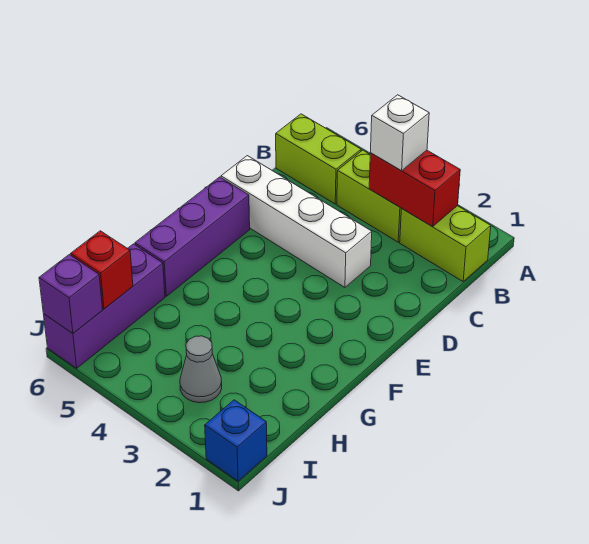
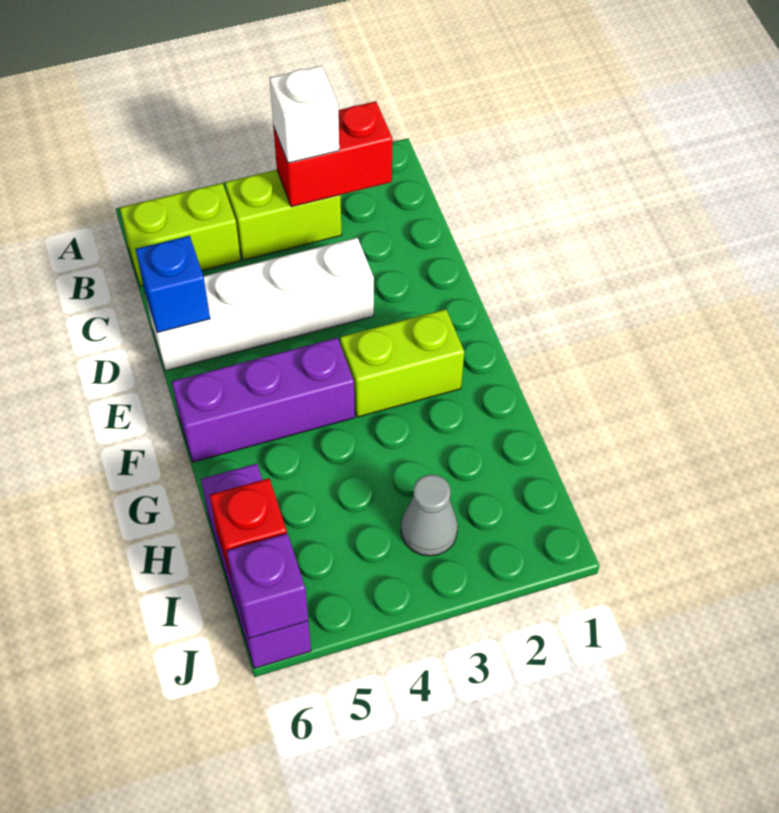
lime brick B1:B2 level 1 -> lime brick F2:F3 level 1
purple brick E6:G6 level 1 -> purple brick F4:F6 level 1
blue brick J1 level 1 -> blue brick D6 level 2

